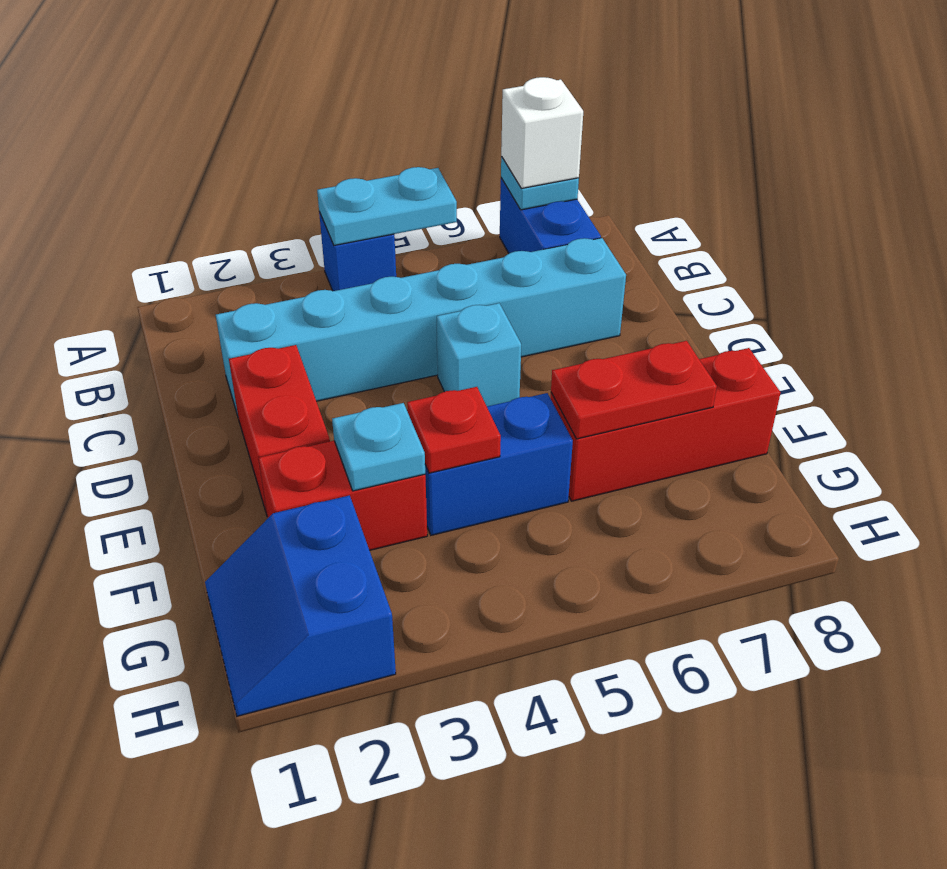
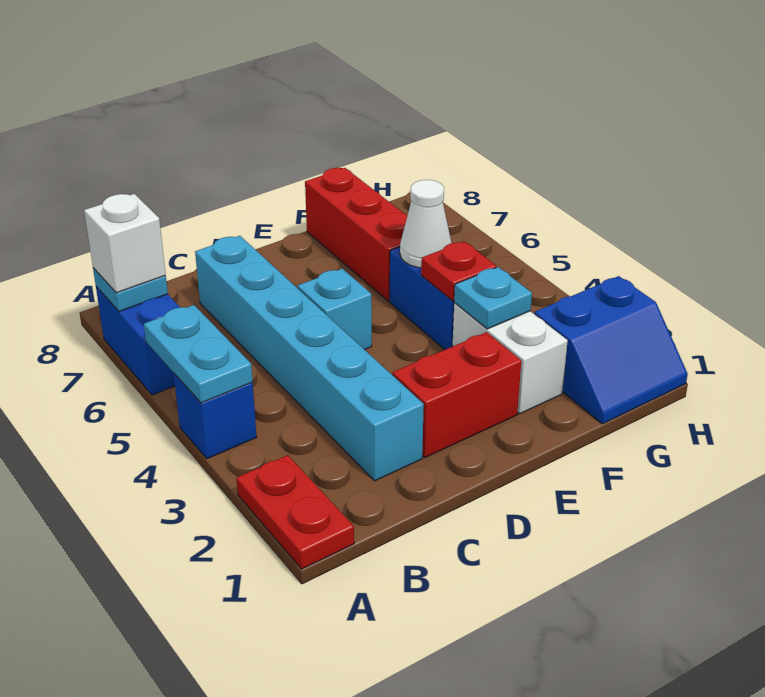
blue brick A7:B7 level 1 -> blue brick A6:A7 level 1
red brick F2:F3 level 1 -> white brick F2:F3 level 1
none -> white cone F5 level 2
red plate F6:F7 level 2 -> red plate A1:A2 level 1

